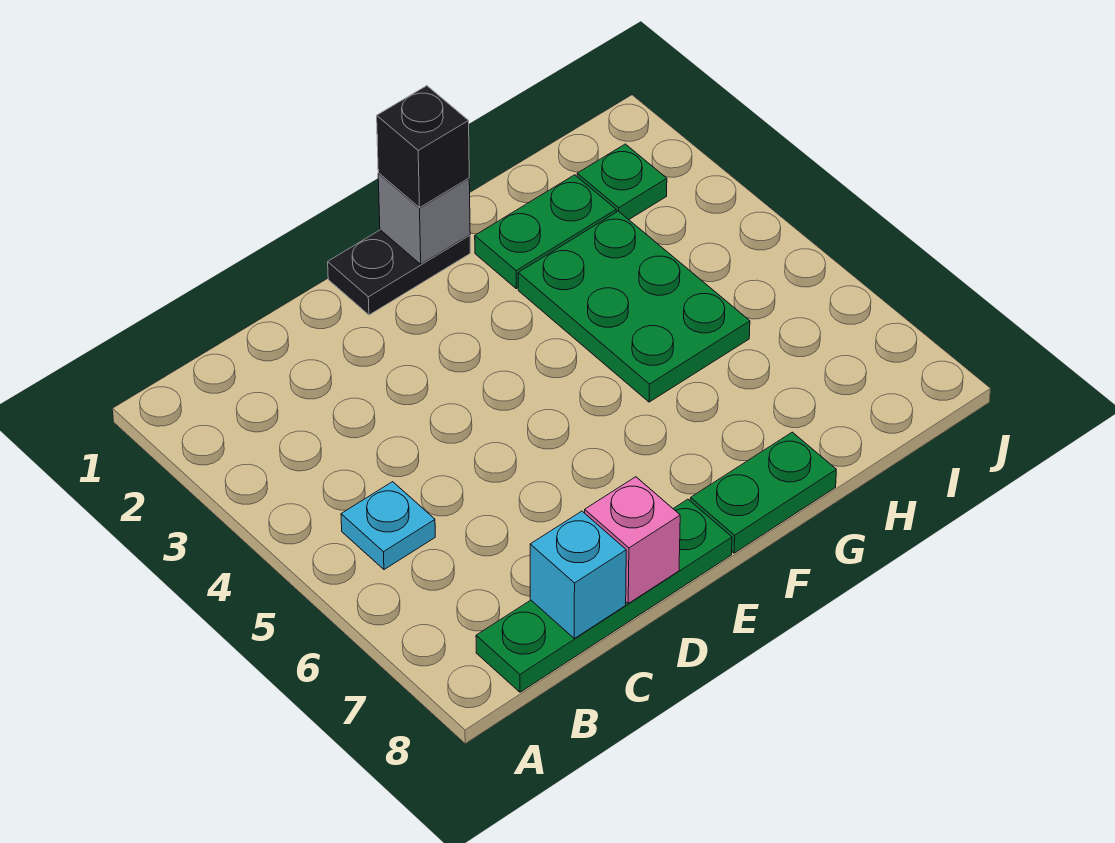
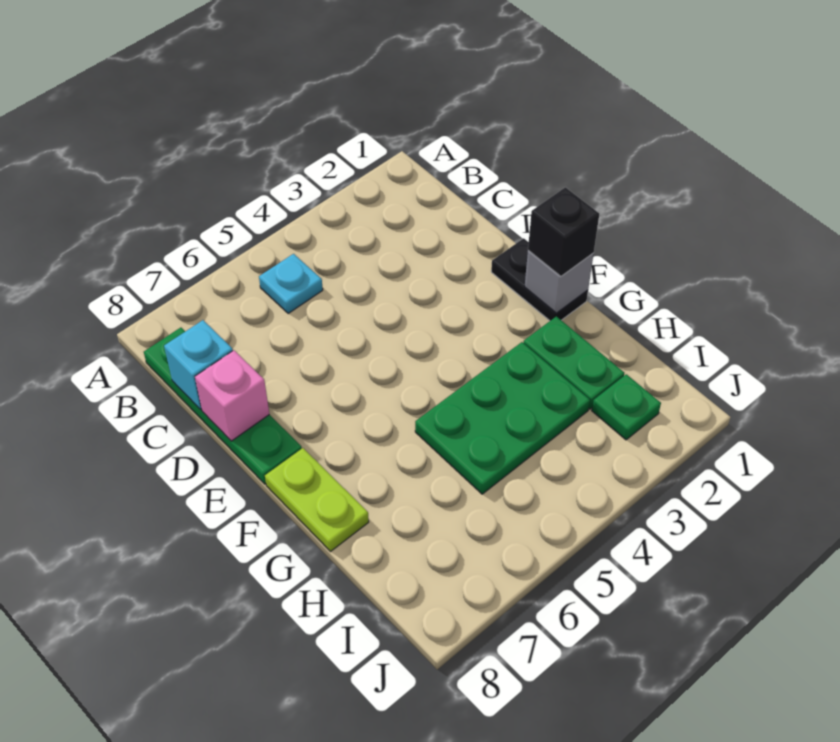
green plate F8:G8 level 1 -> lime plate F8:G8 level 1

